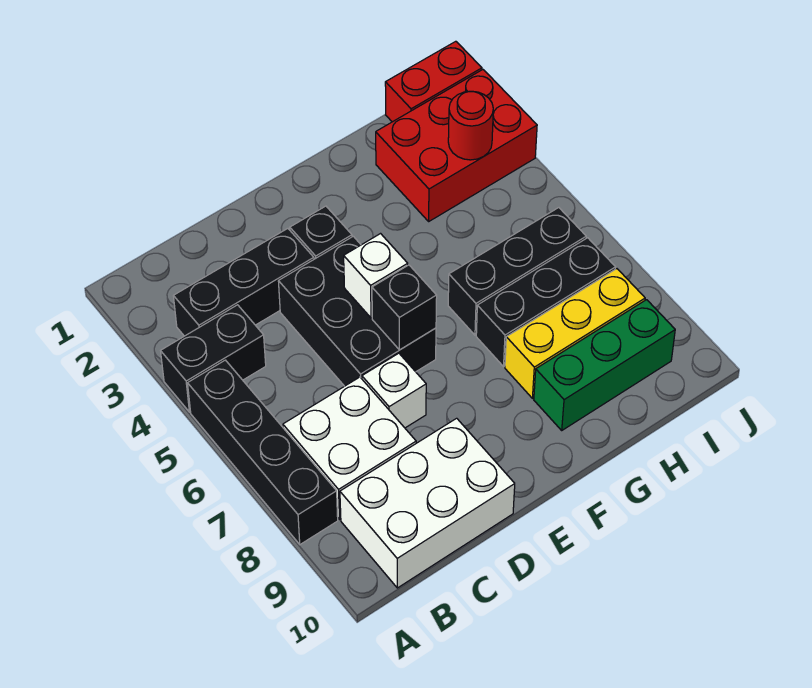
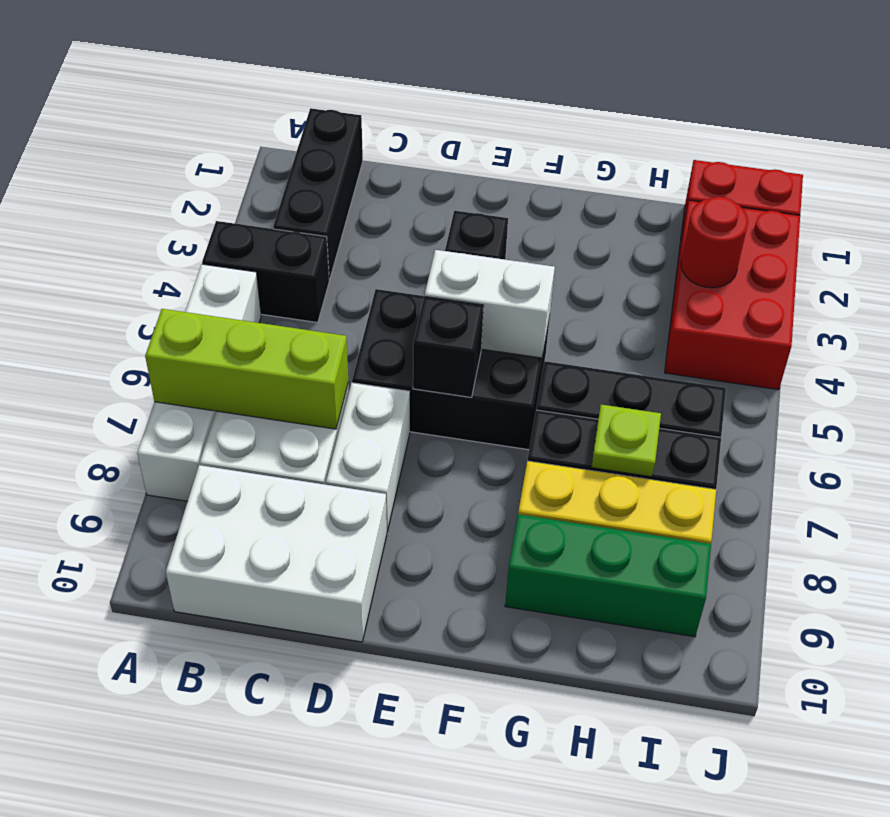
black brick A5:A8 level 1 -> white brick A5:A8 level 1
none -> lime brick A7:C7 level 2
black brick B3:D3 level 1 -> black brick B1:B3 level 1
black brick D4:E6 level 1 -> black brick D5:F6 level 1
white brick D7 level 1 -> white brick D7:D8 level 1
white brick E5 level 2 -> white brick E5:F5 level 2
red brick H2:J3 level 1 -> red brick I2:J4 level 1
none -> lime plate H7 level 2

